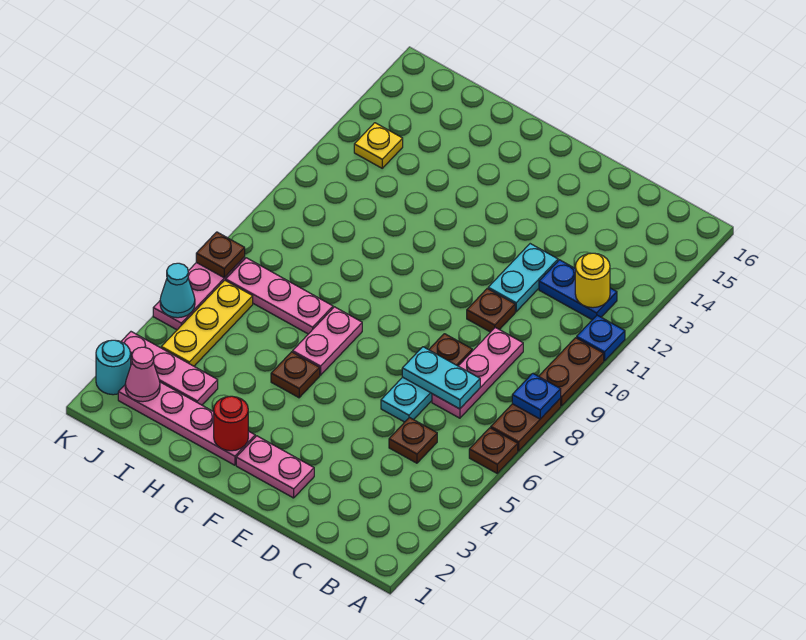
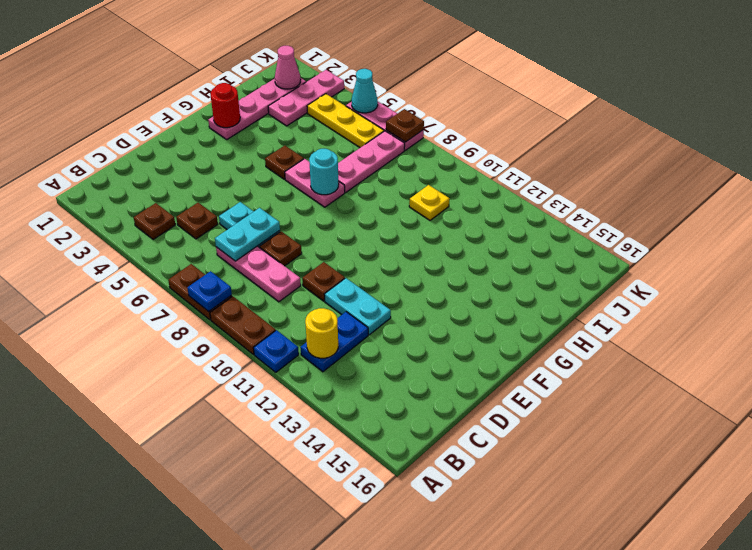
brown plate A6 level 1 -> brown plate B4 level 1
pink plate E2:F2 level 1 -> none
yellow plate J13 level 1 -> yellow plate I10 level 1
cyan round brick K2 level 1 -> cyan round brick G7 level 2

